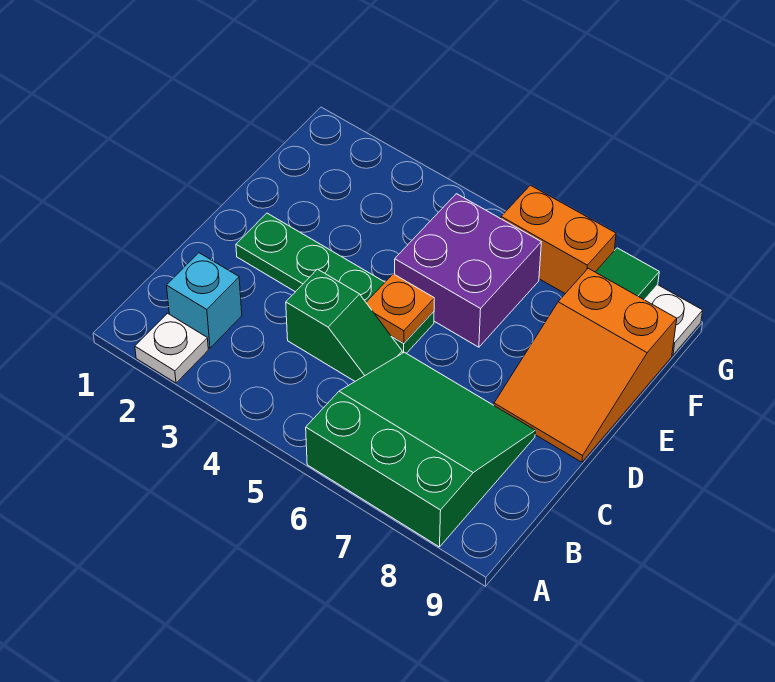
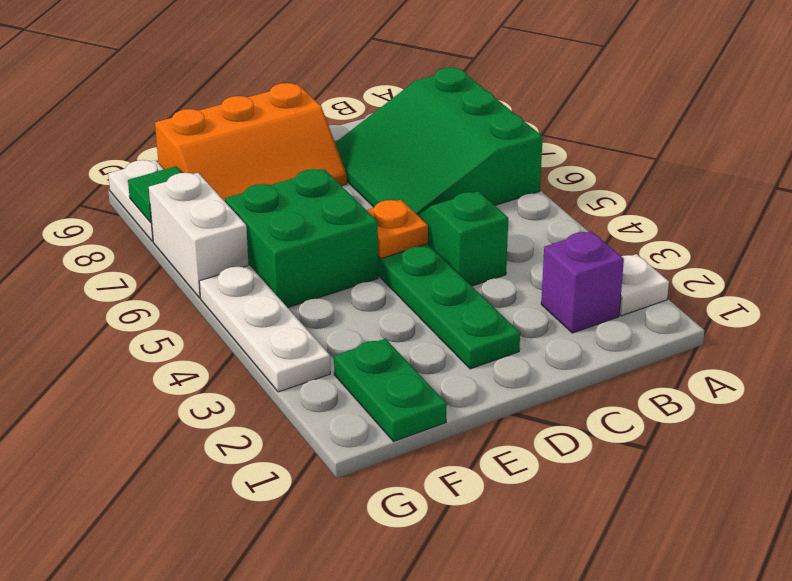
cyan brick B2 level 1 -> purple brick B2 level 1
orange slope D8:F9 level 1 top F -> orange slope D8:F9 level 1 top 9
purple brick E5:F6 level 1 -> green brick E5:F6 level 1
none -> green plate F1:F2 level 1
none -> white plate G3:G5 level 1
orange brick G6:G7 level 1 -> white brick G6:G7 level 1

